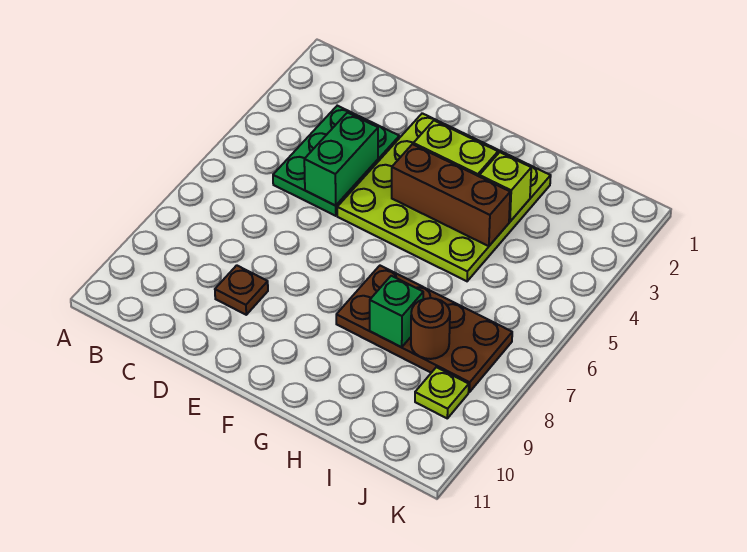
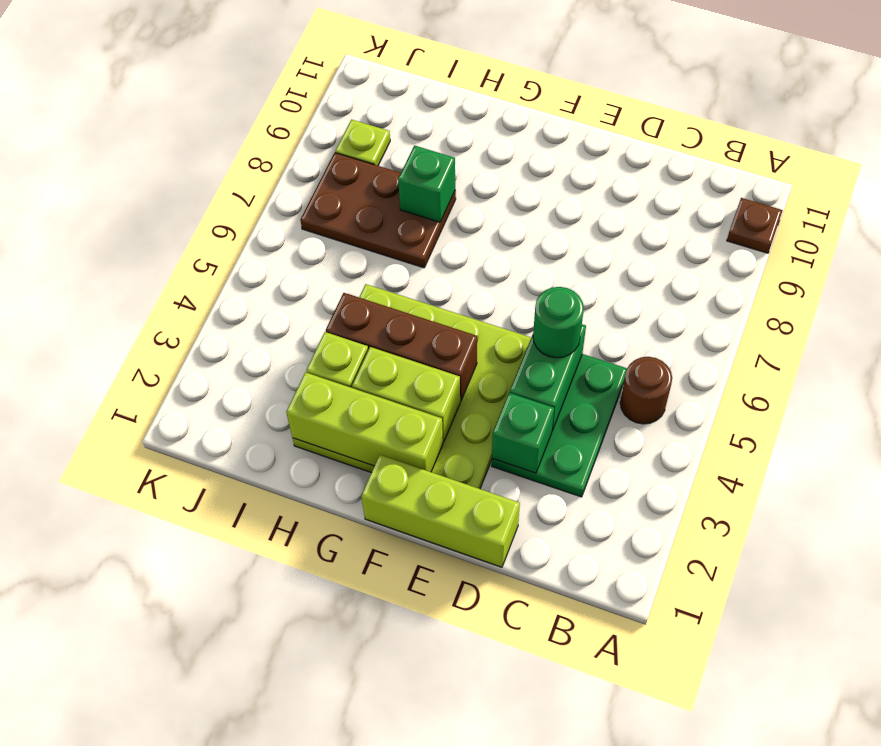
none -> lime brick D1:F1 level 1
none -> green brick D3 level 2
none -> green round brick D5 level 3
brown plate D9 level 1 -> brown plate A10 level 1
none -> lime brick F2:H2 level 2
brown plate G7:J8 level 1 -> brown plate H7:J8 level 1
brown round brick I8 level 2 -> brown round brick B5 level 1

